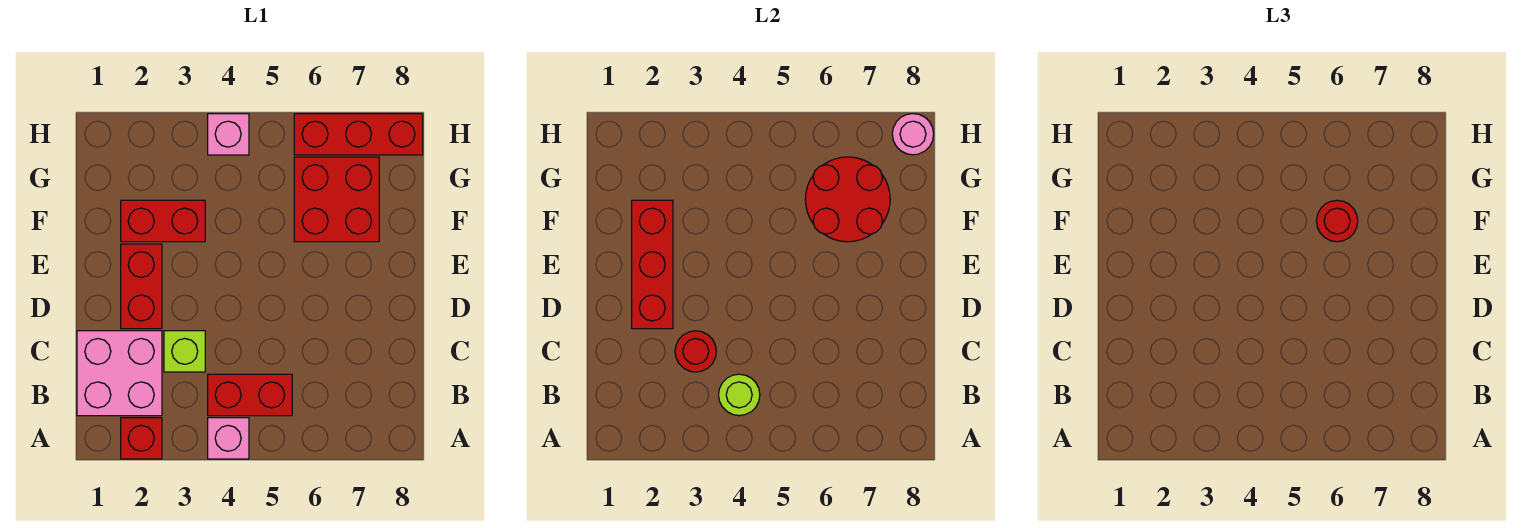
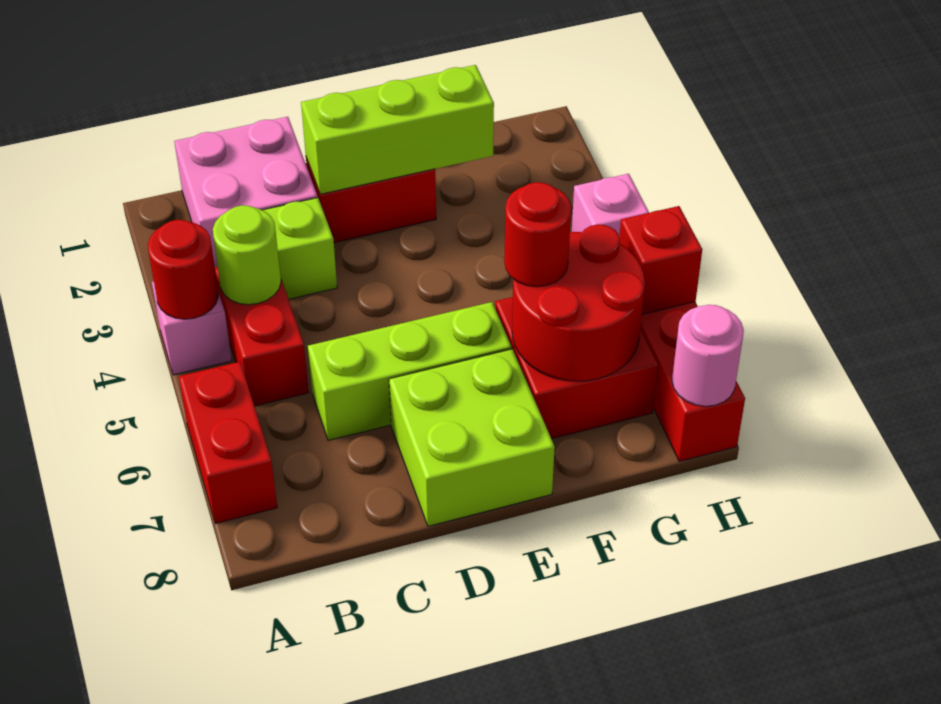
red brick A2 level 1 -> red brick H6 level 2
red round brick C3 level 2 -> red round brick A4 level 2
none -> lime brick C6:E6 level 1
red brick D2:F2 level 2 -> lime brick D2:F2 level 2
none -> lime brick D7:E8 level 1
red brick F2:F3 level 1 -> red brick A6:A7 level 1

